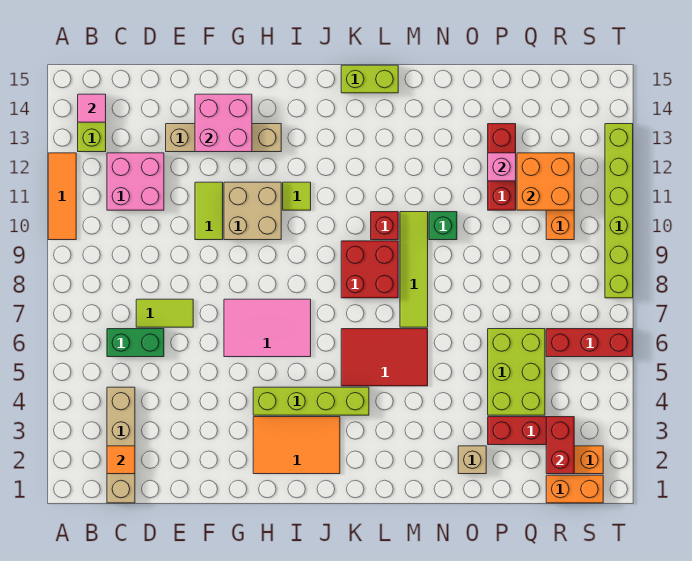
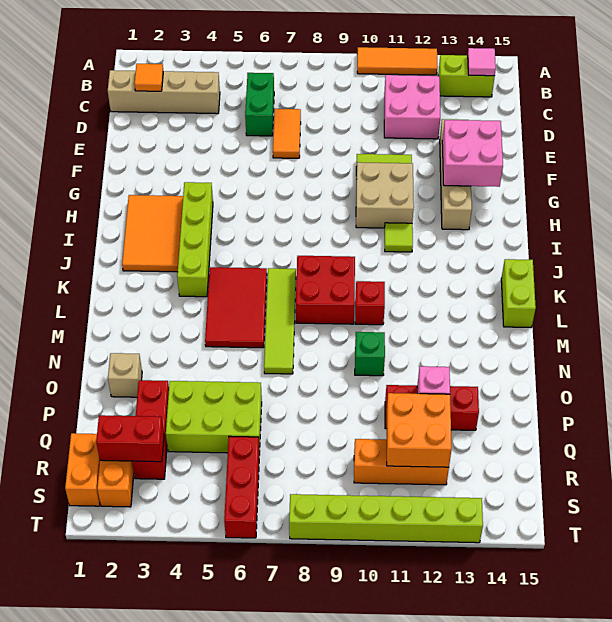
lime tile D7:E7 level 1 -> orange tile D7:E7 level 1
pink tile G6:I7 level 1 -> none
lime tile M7:M10 level 1 -> lime tile K7:N7 level 1

